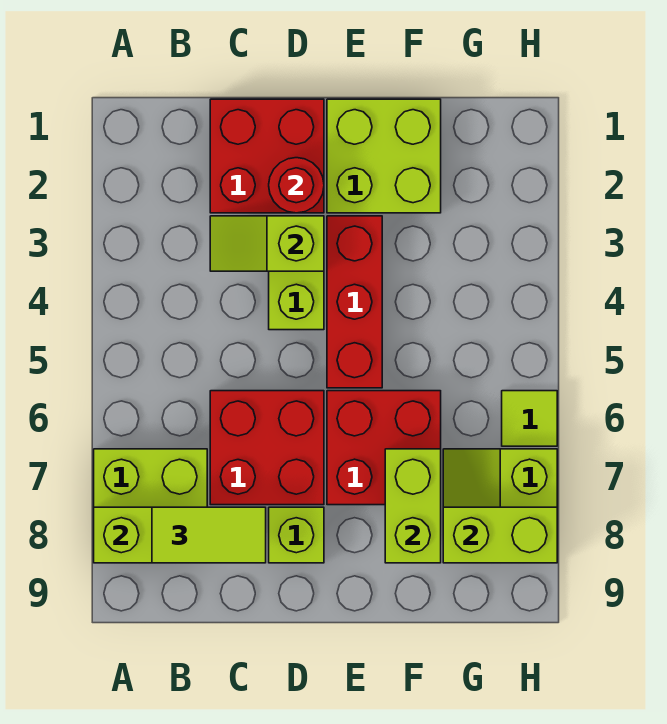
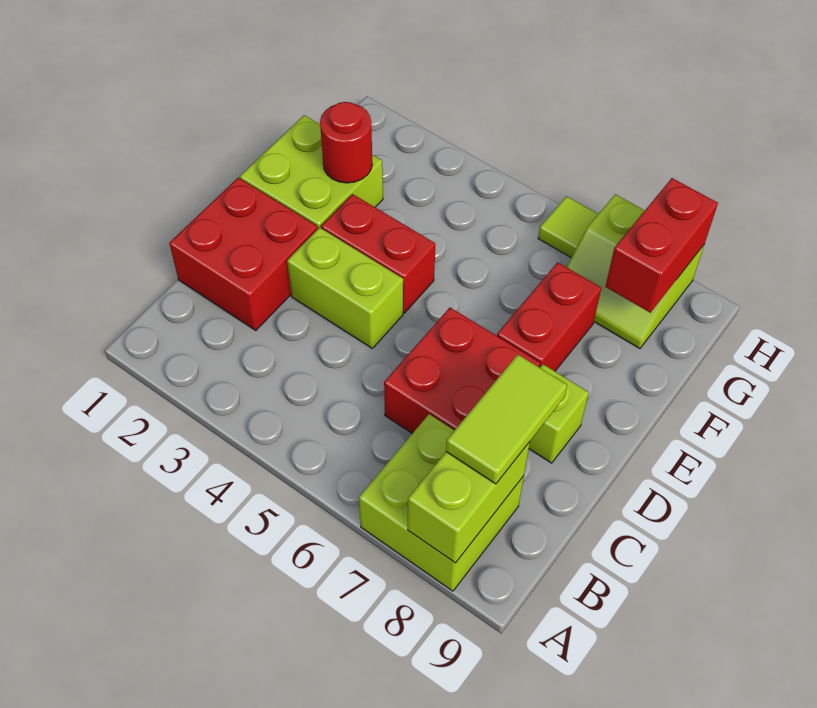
lime slope C3:D3 level 2 top D -> none
red round brick D2 level 2 -> red round brick F2 level 2
red brick E3:E5 level 1 -> red brick E3:E4 level 1
red brick E6:F7 level 1 -> red brick E7:F7 level 1
lime brick F7:F8 level 2 -> none
lime brick G8:H8 level 2 -> red brick G8:H8 level 2

